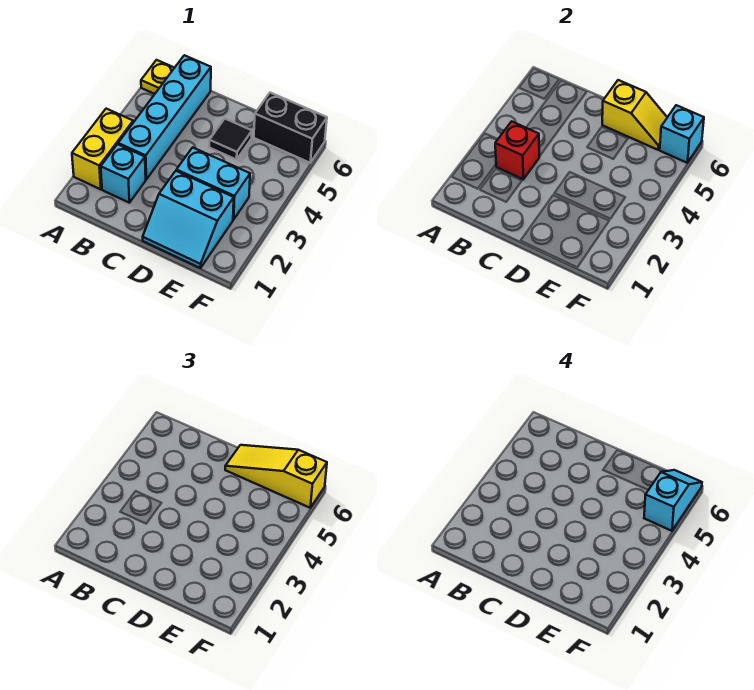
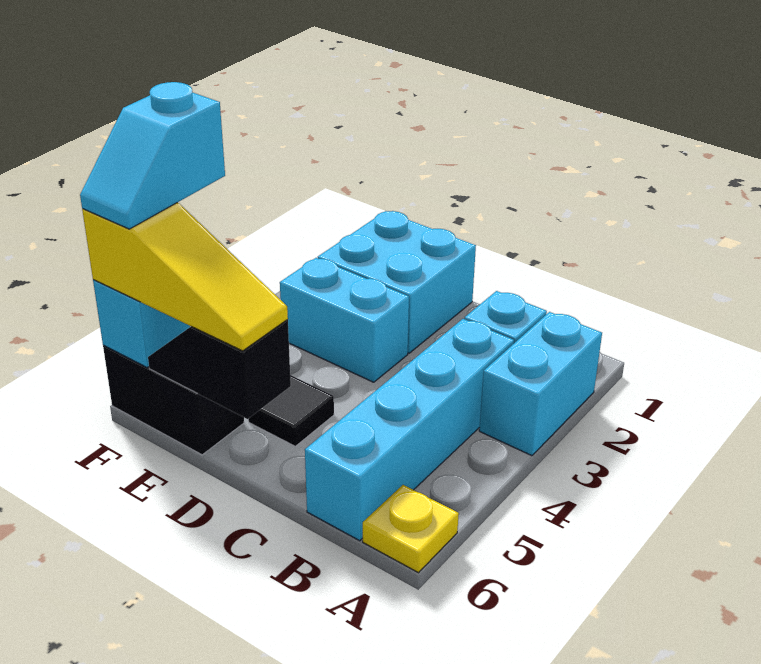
yellow brick A2:A3 level 1 -> cyan brick A2:A3 level 1
red brick B3 level 2 -> none
cyan slope D1:E2 level 1 top 2 -> cyan brick D1:E2 level 1
yellow slope D6:E6 level 2 top D -> black slope D6:E6 level 2 top D

